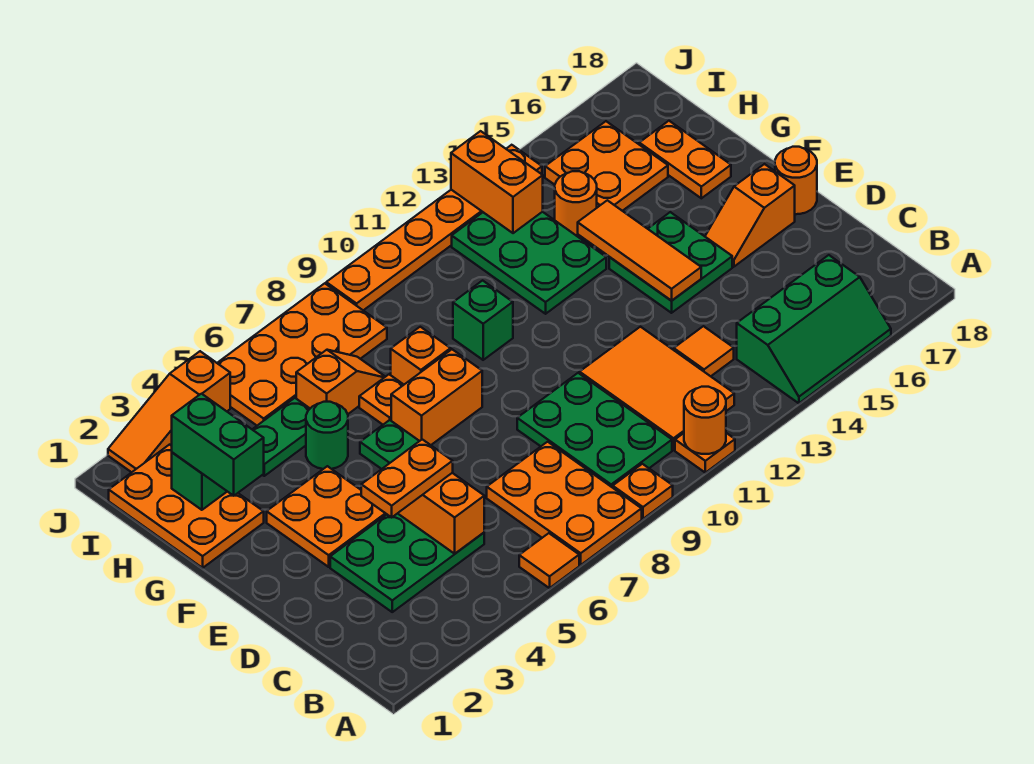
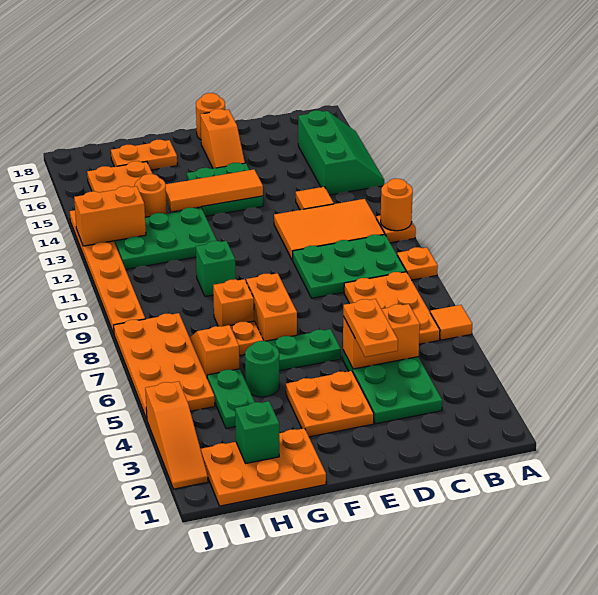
orange plate A7:C8 level 1 -> orange plate B6:C8 level 1
green brick G2:H2 level 3 -> none

